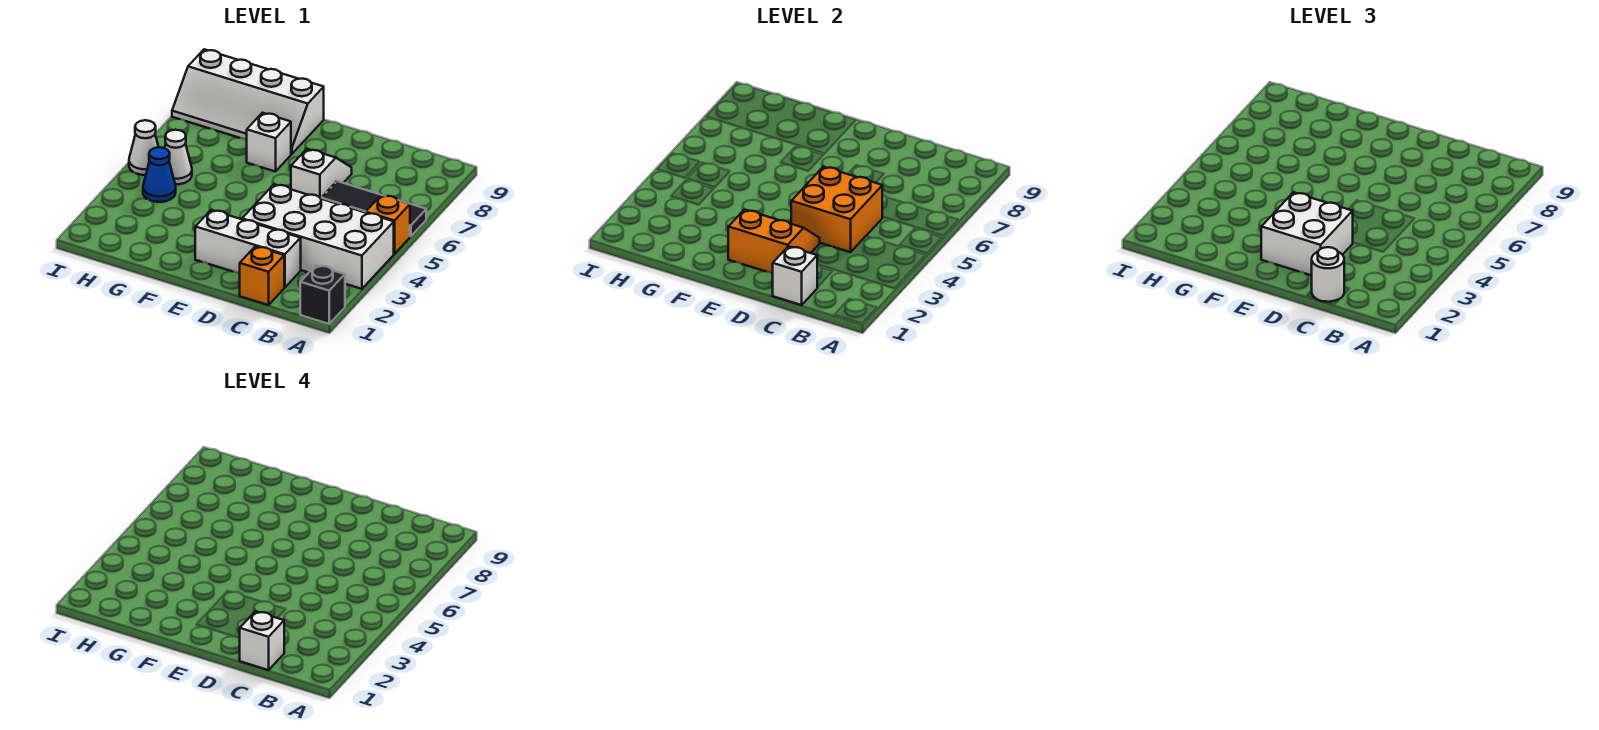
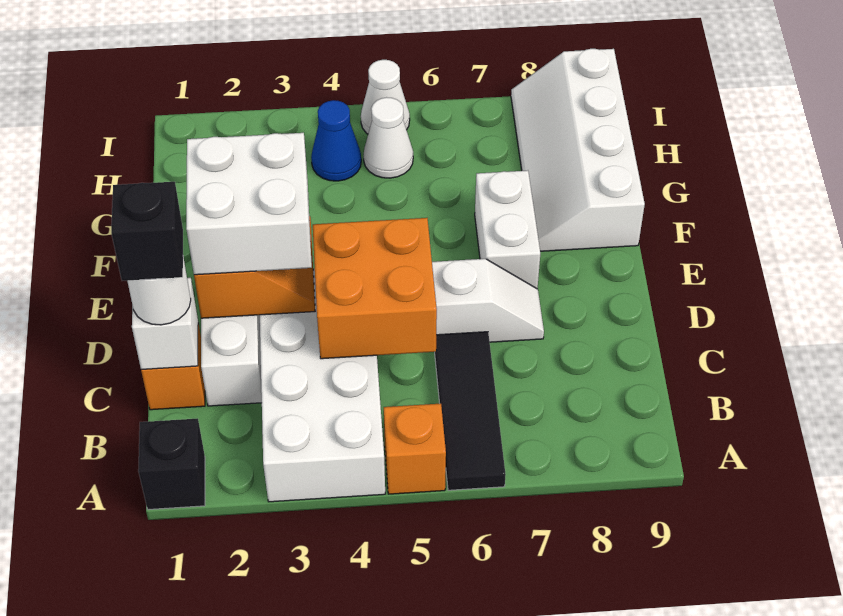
white brick C1 level 4 -> black brick C1 level 4
white brick F7 level 1 -> white brick E7:F7 level 1

